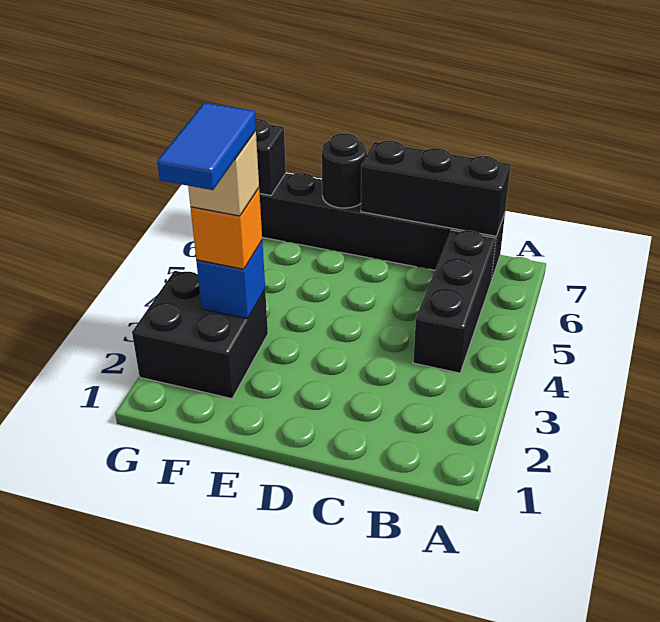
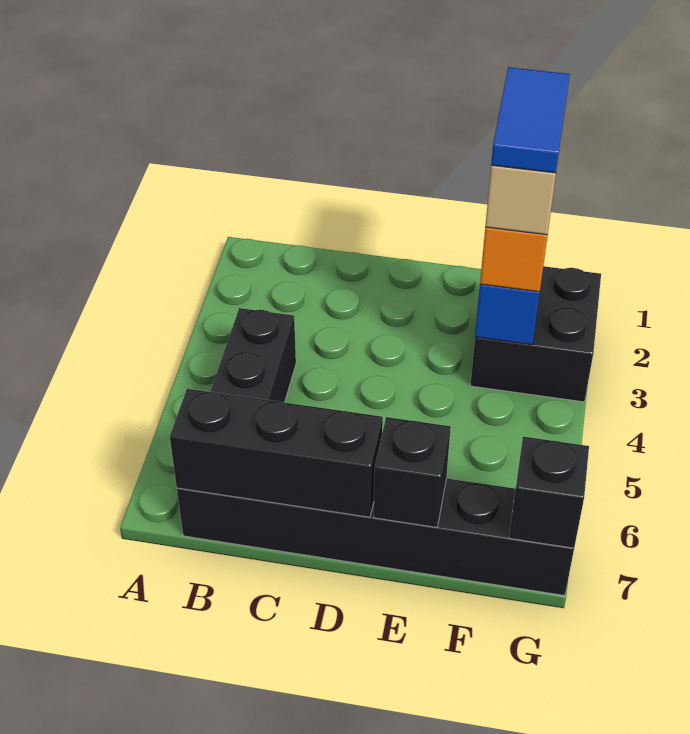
black round brick E7 level 2 -> black brick E7 level 2

